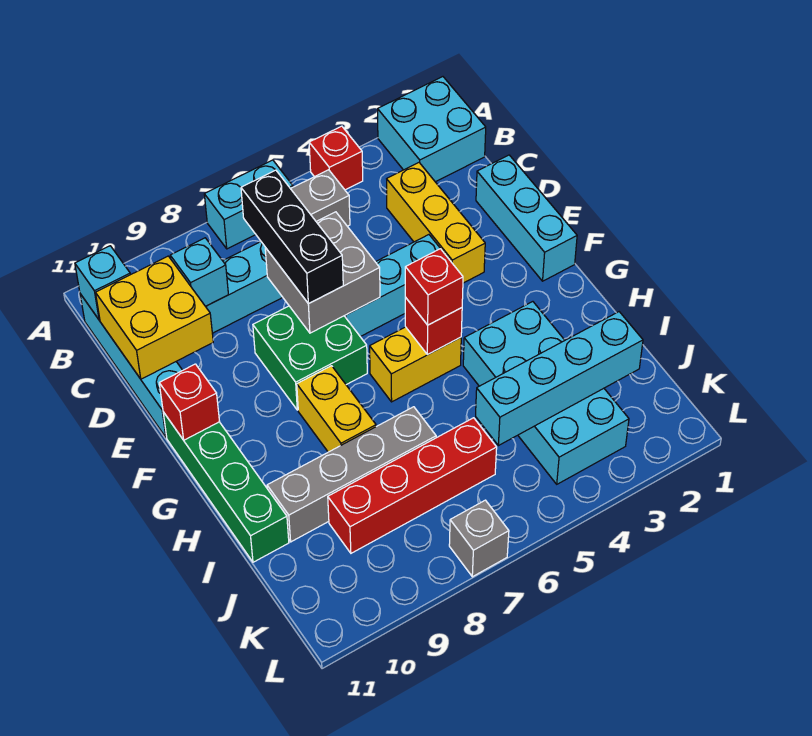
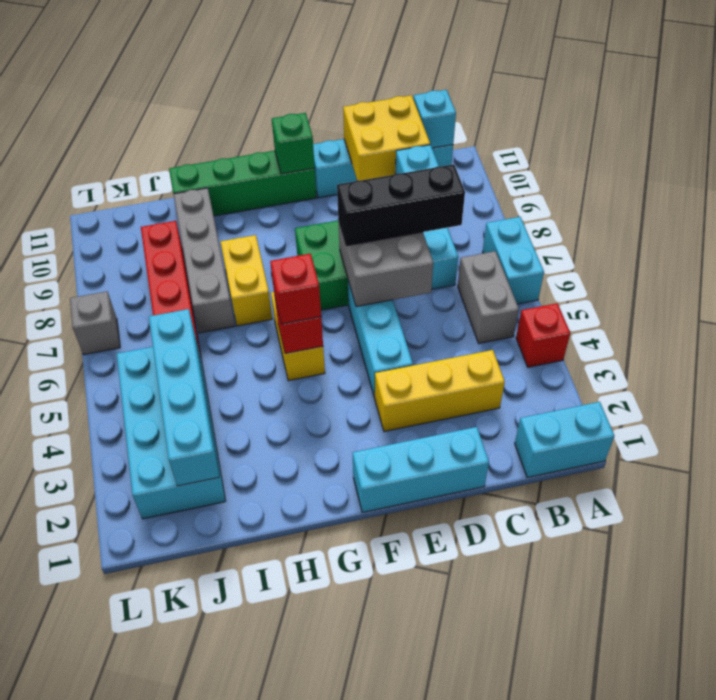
cyan brick A1:B2 level 1 -> cyan brick A1:B1 level 1
red brick F11 level 2 -> green brick F11 level 2
yellow brick G8:H8 level 1 -> yellow brick H7:H8 level 1
cyan brick H3:K4 level 1 -> cyan brick J2:K5 level 1

